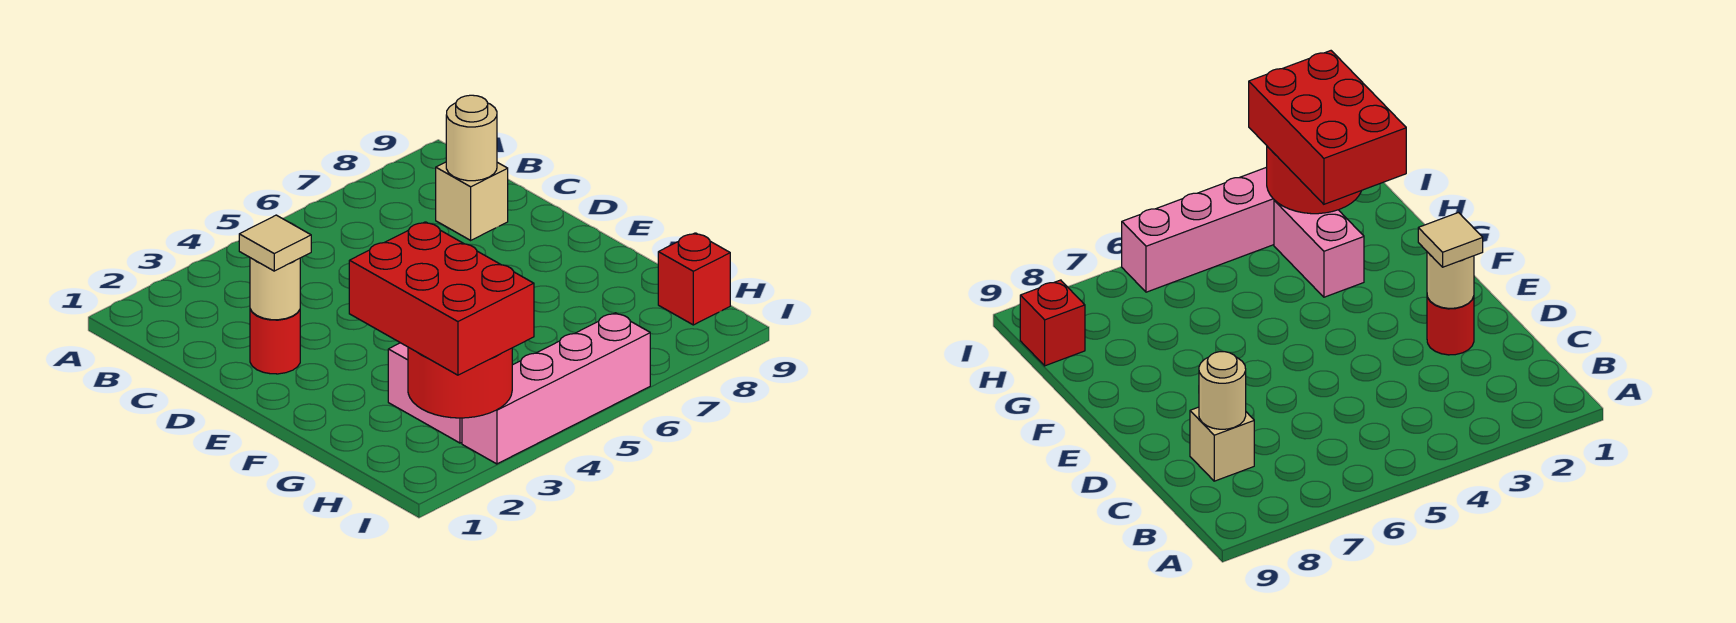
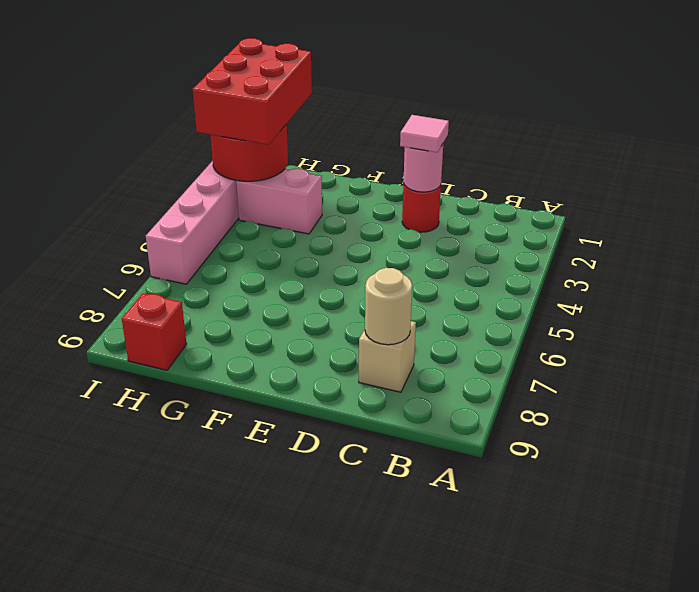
tan round brick D2 level 2 -> pink round brick D2 level 2
tan tile D2 level 3 -> pink tile D2 level 3
red brick G2:I3 level 3 -> red brick H1:I3 level 3

